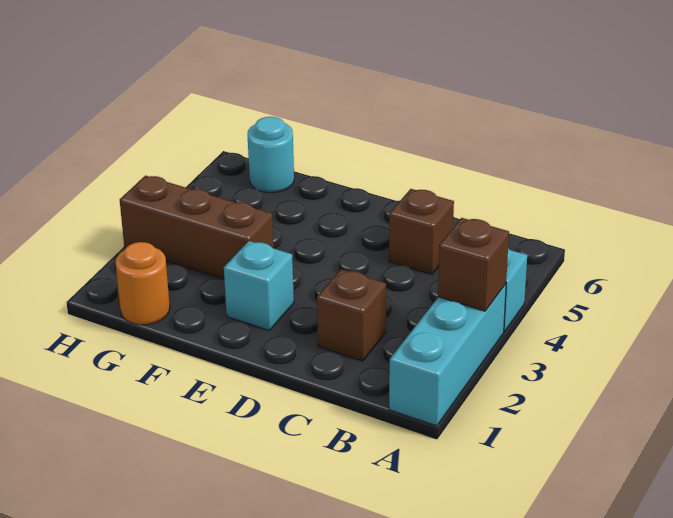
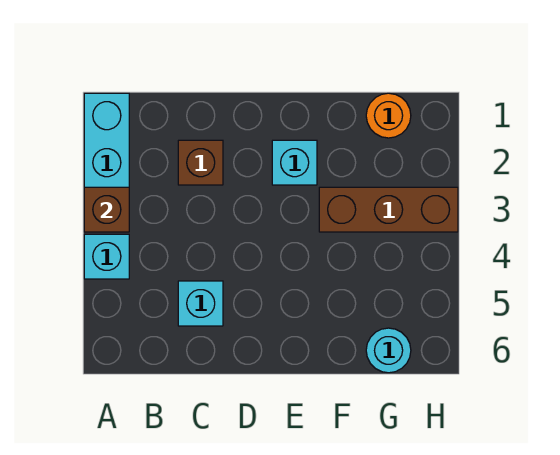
brown brick C5 level 1 -> cyan brick C5 level 1

